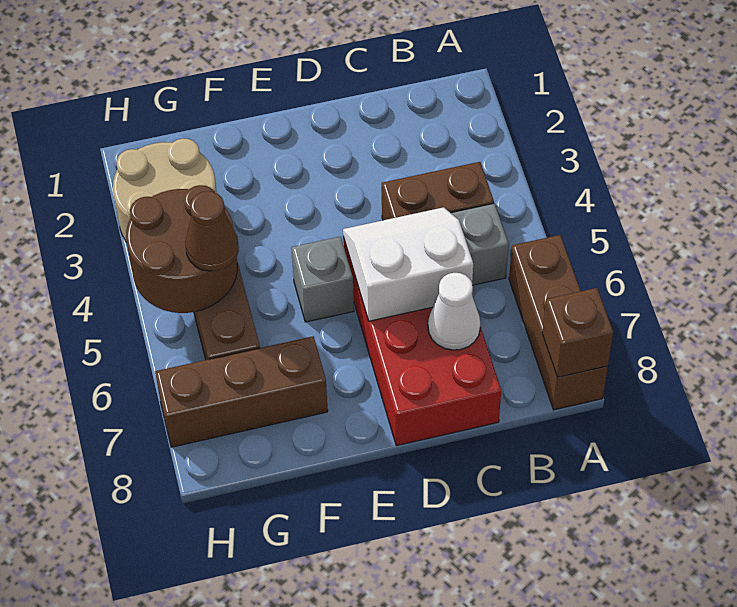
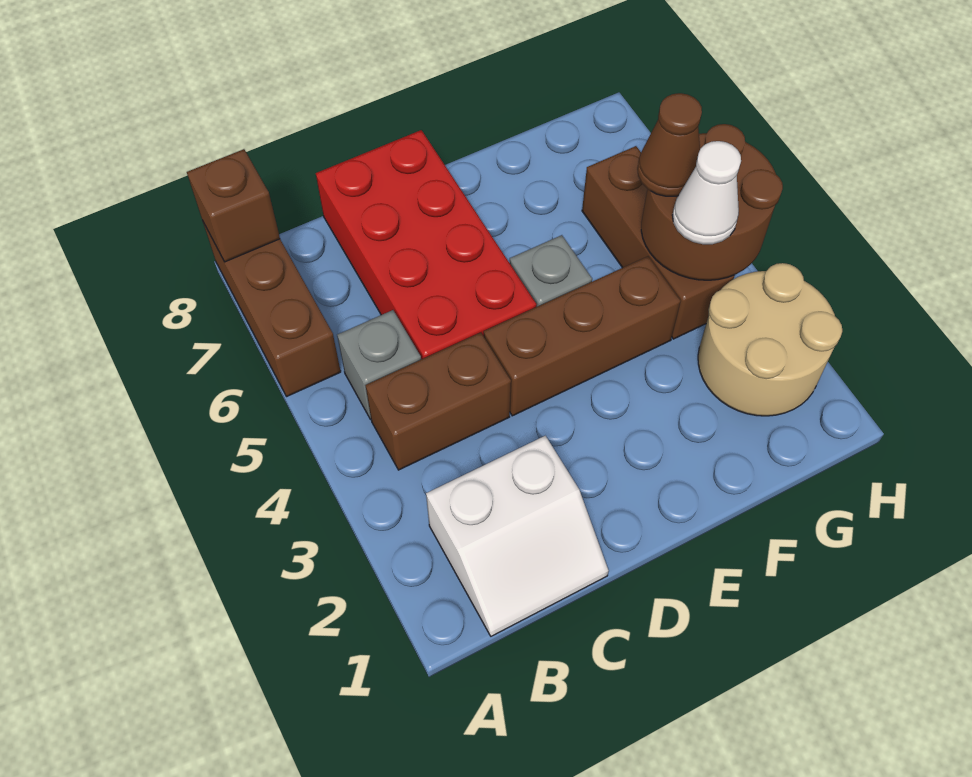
white slope C5:D6 level 2 top 6 -> white slope B1:C2 level 1 top 2
white cone C7 level 2 -> white cone G4 level 3
brown brick F7:H7 level 1 -> brown brick D4:F4 level 1

